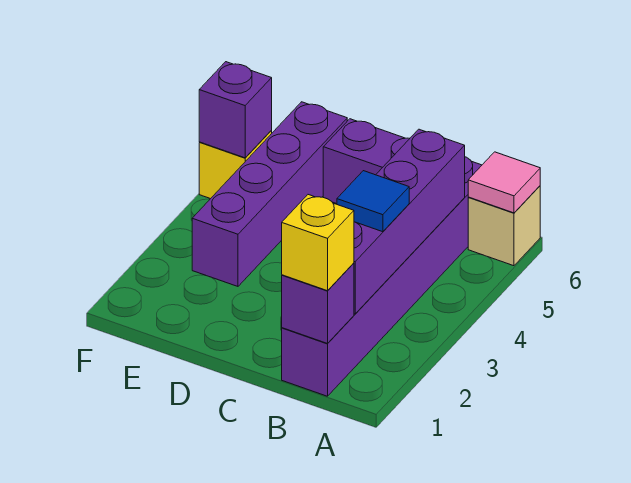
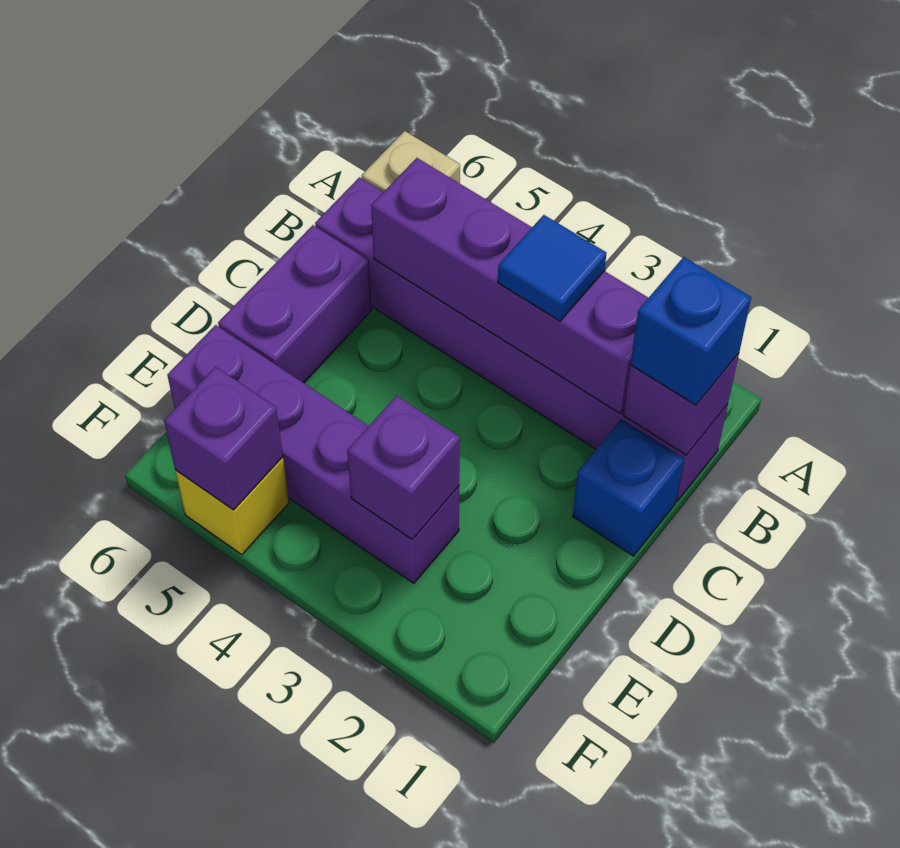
pink tile A6 level 2 -> none
yellow brick B1 level 3 -> blue brick B1 level 3
none -> blue brick C1 level 1
none -> purple brick E3 level 2

